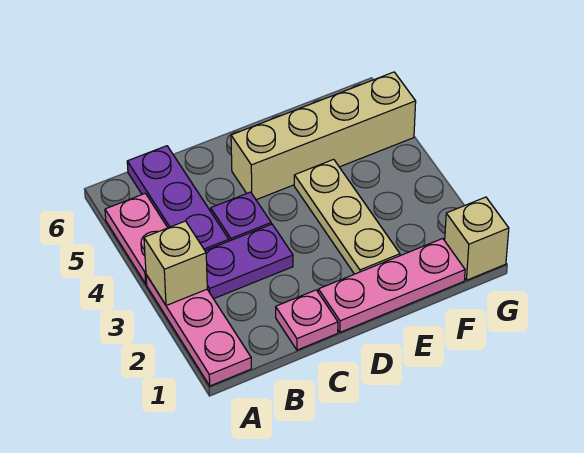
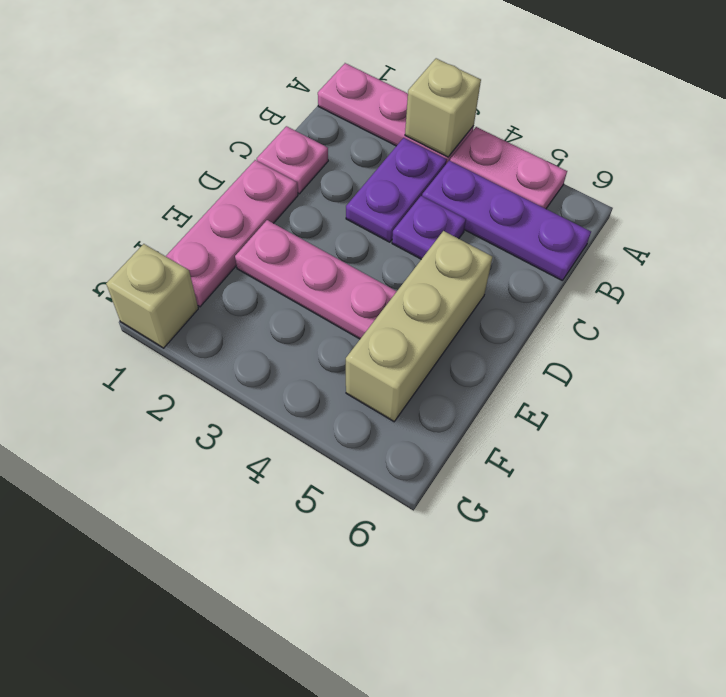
tan brick D5:G5 level 1 -> tan brick D5:F5 level 1
tan plate E2:E4 level 1 -> pink plate E2:E4 level 1

